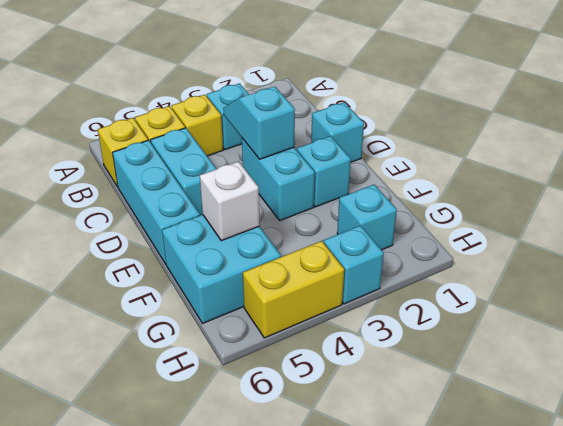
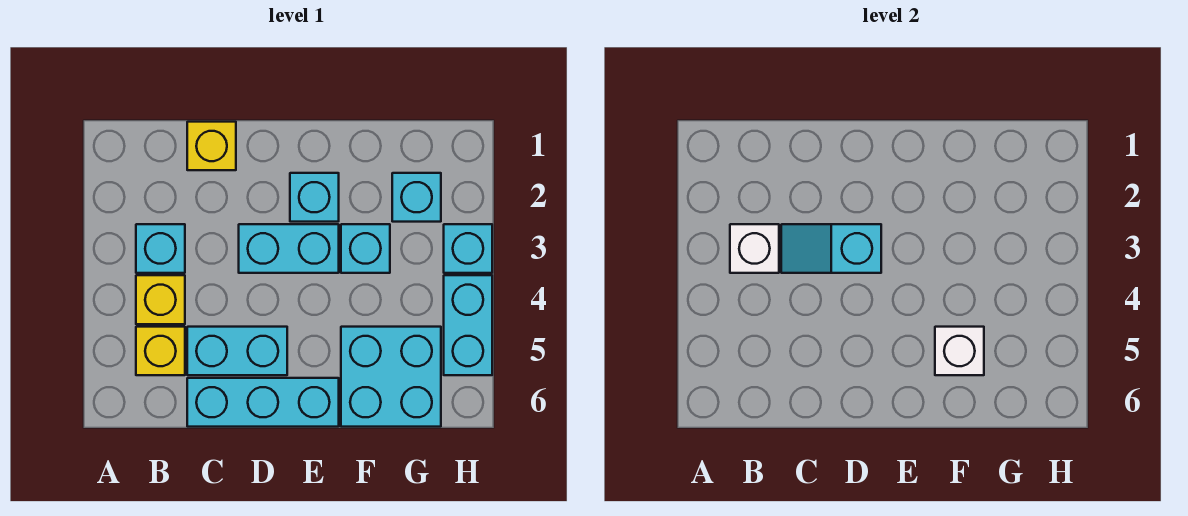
none -> white brick B3 level 2
yellow brick B6 level 1 -> yellow brick C1 level 1
cyan brick D1 level 1 -> cyan brick F3 level 1
yellow brick H4:H5 level 1 -> cyan brick H4:H5 level 1

